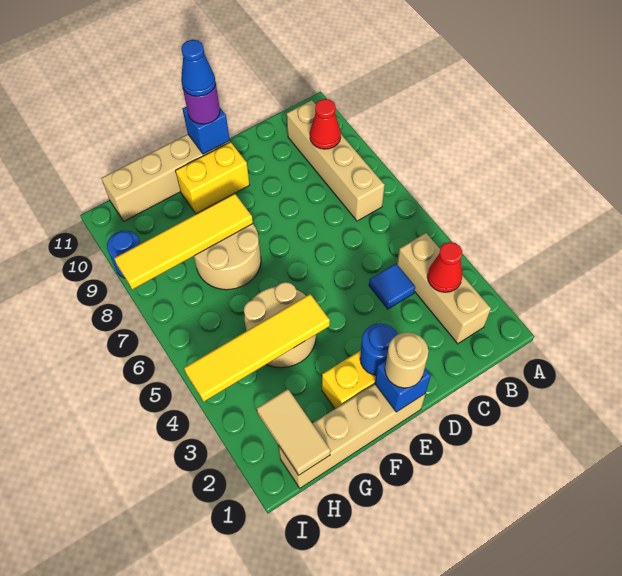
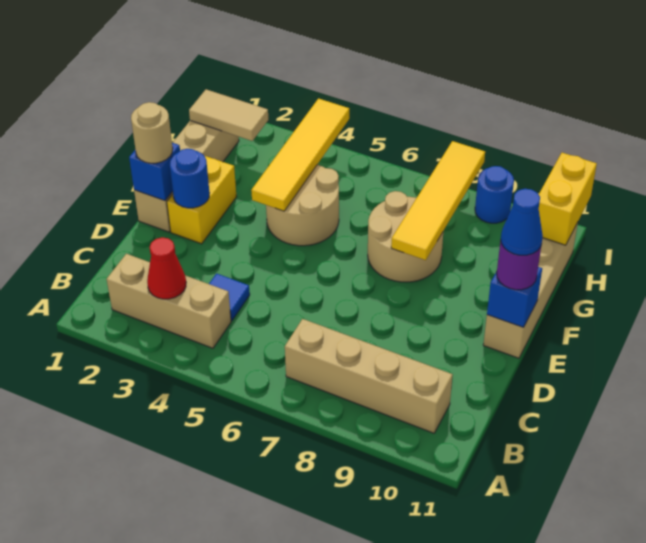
red cone B9 level 2 -> none
yellow brick E10:F10 level 1 -> yellow brick H11:I11 level 2

